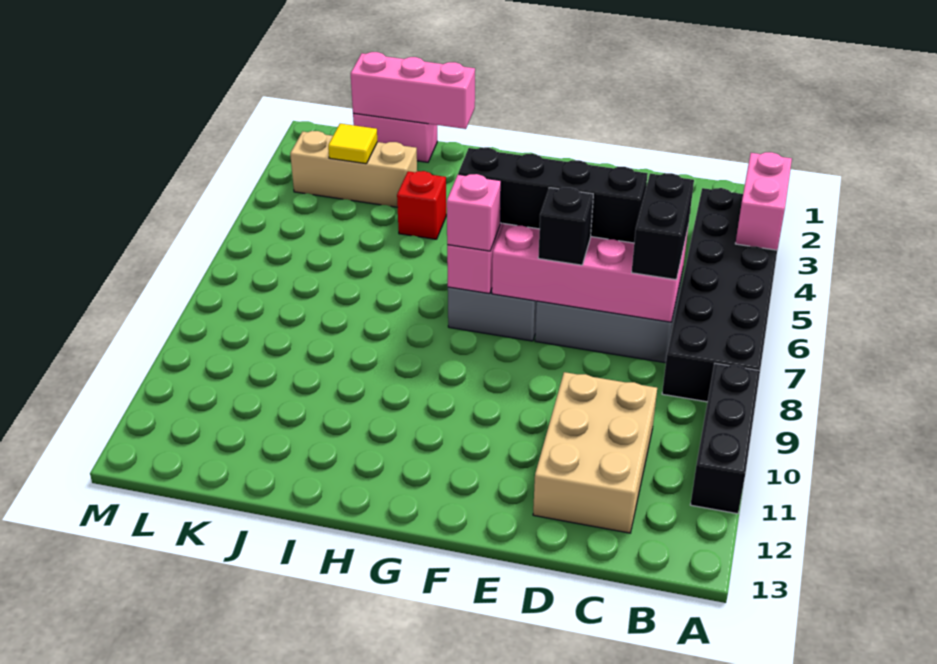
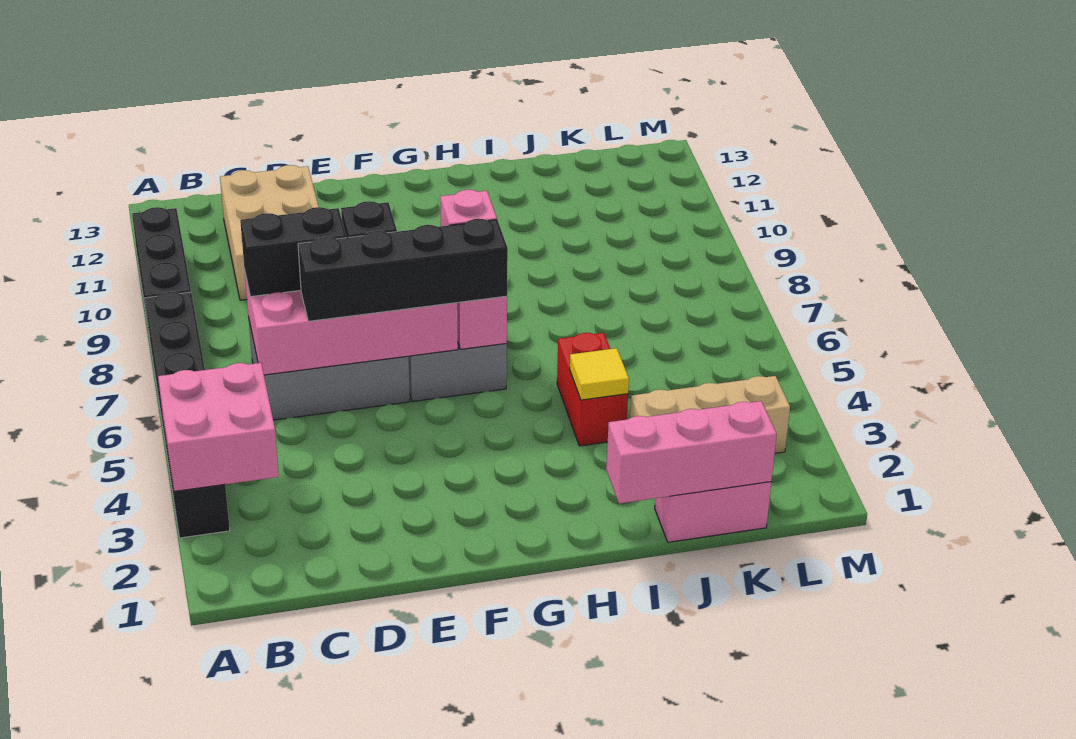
black brick A3:B8 level 1 -> black brick A3:A8 level 1
pink brick A3:A4 level 2 -> pink brick A3:B4 level 2
black brick C6:C7 level 3 -> black brick C7:D7 level 3
red brick I4 level 1 -> red brick I4:I5 level 1
yellow tile K3 level 2 -> yellow tile I4 level 2

